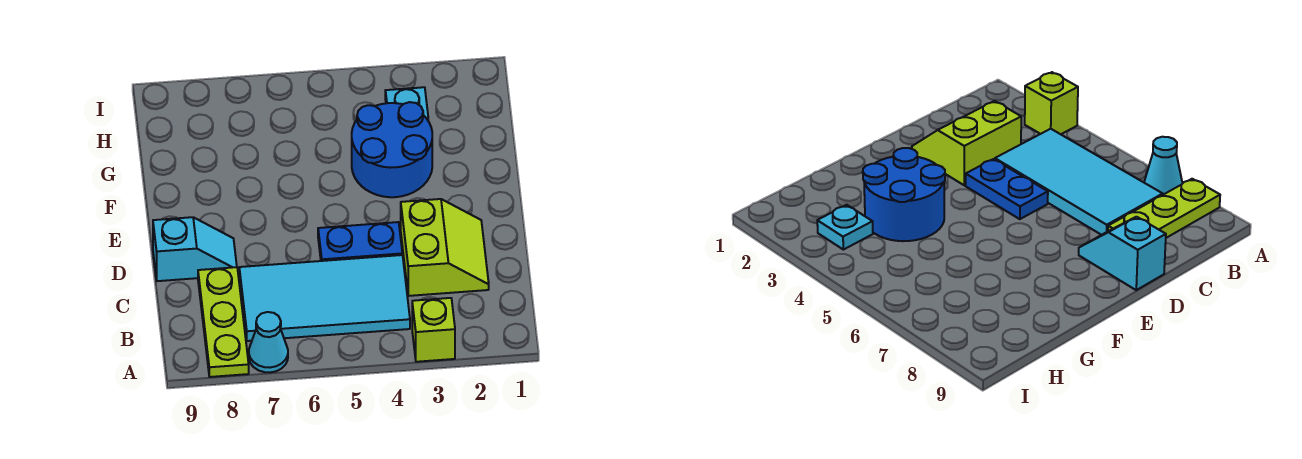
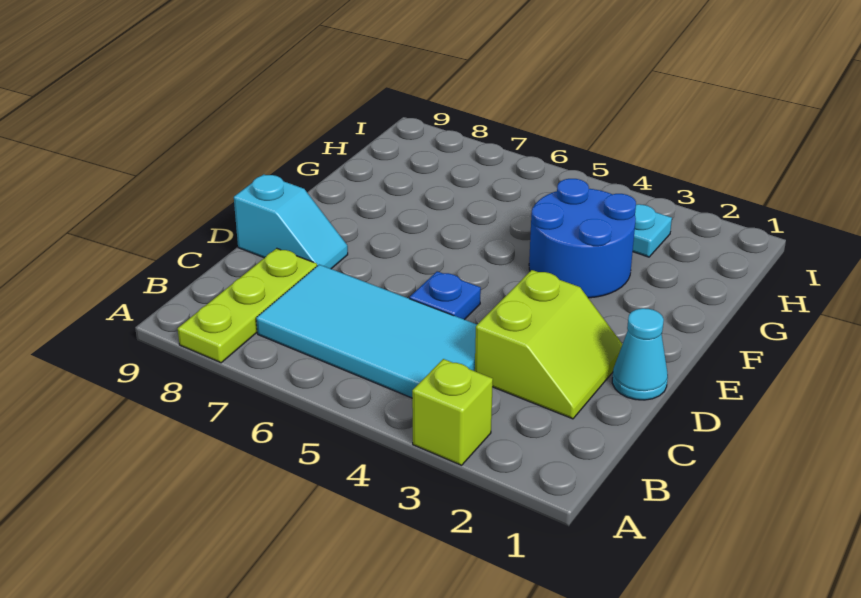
cyan cone A7 level 1 -> cyan cone D1 level 1
blue plate D4:D5 level 1 -> blue plate D5 level 1

